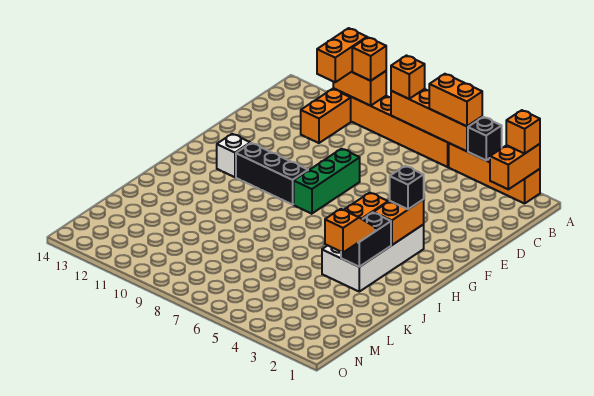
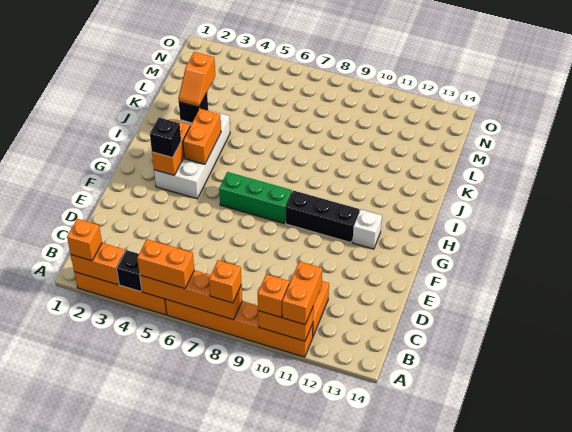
orange brick A2:B2 level 2 -> orange brick A2:A3 level 2
green brick E8:G8 level 1 -> green brick G6:G8 level 1
black brick I3:J3 level 2 -> black brick J3 level 2

